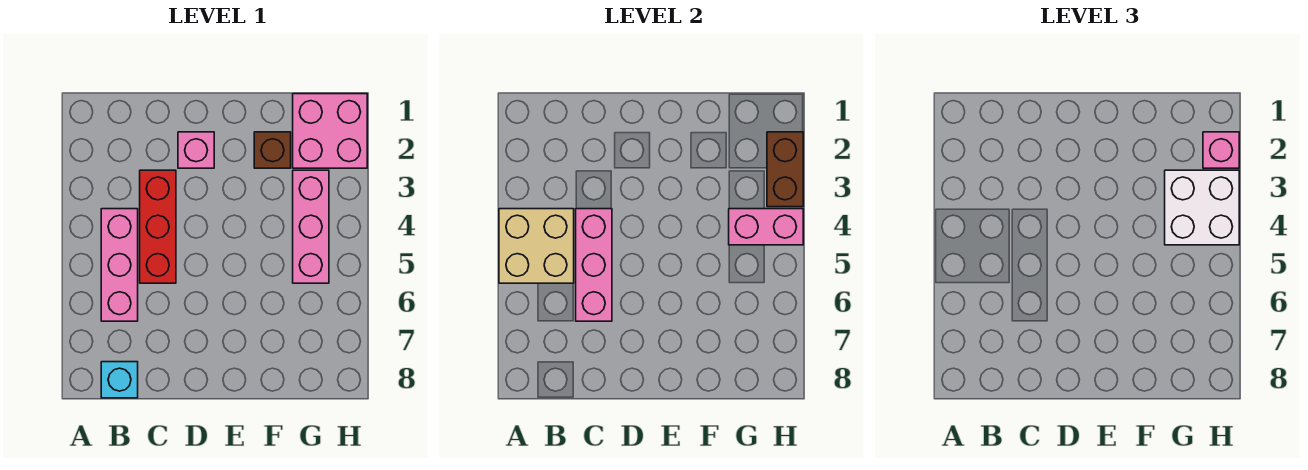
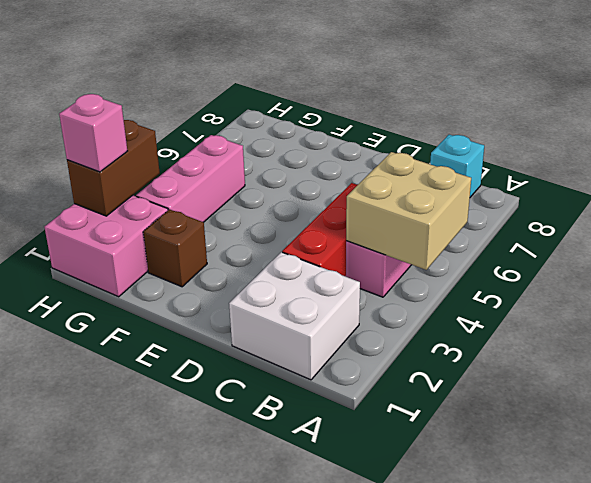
pink brick C4:C6 level 2 -> none
pink brick D2 level 1 -> none
white brick G3:H4 level 3 -> white brick B1:C2 level 1
pink brick G4:H4 level 2 -> none

